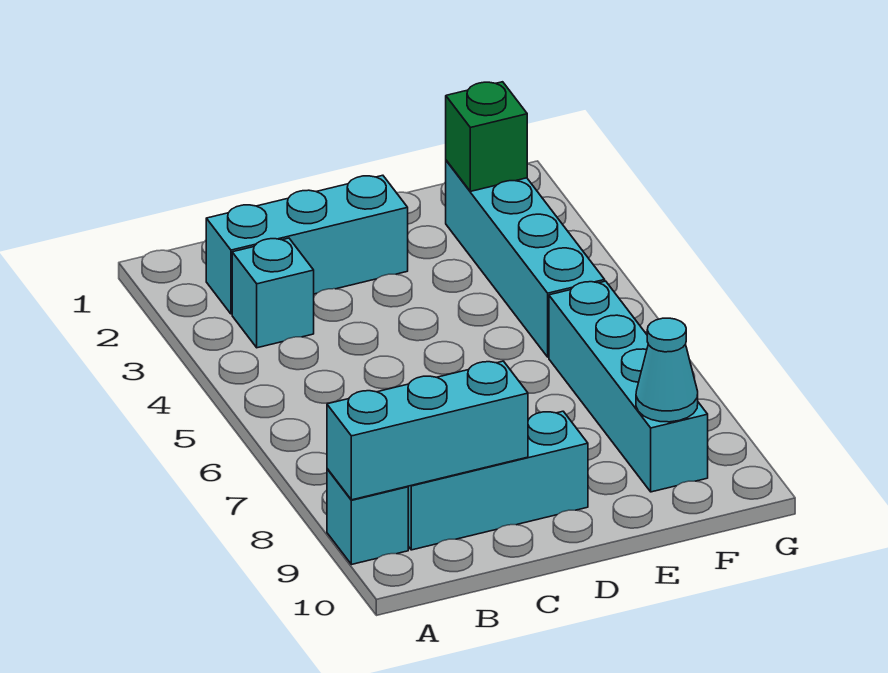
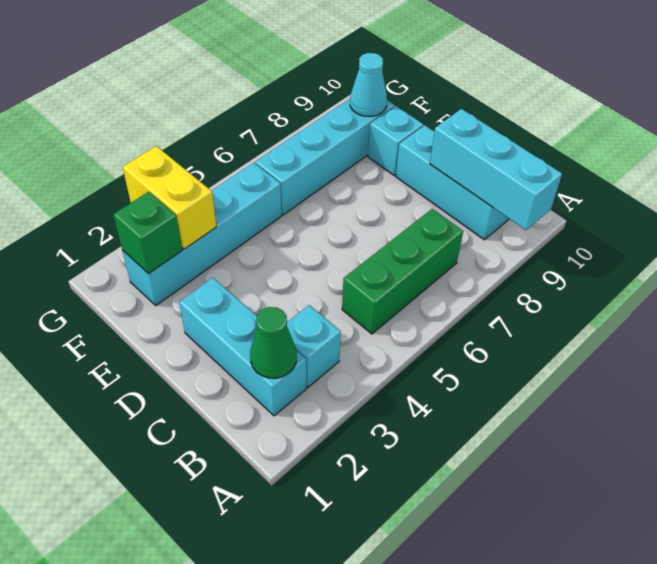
cyan brick A9 level 1 -> cyan brick E9 level 1
none -> green cone B2 level 2
none -> green brick B5:B7 level 1
none -> yellow brick F3:G3 level 2

